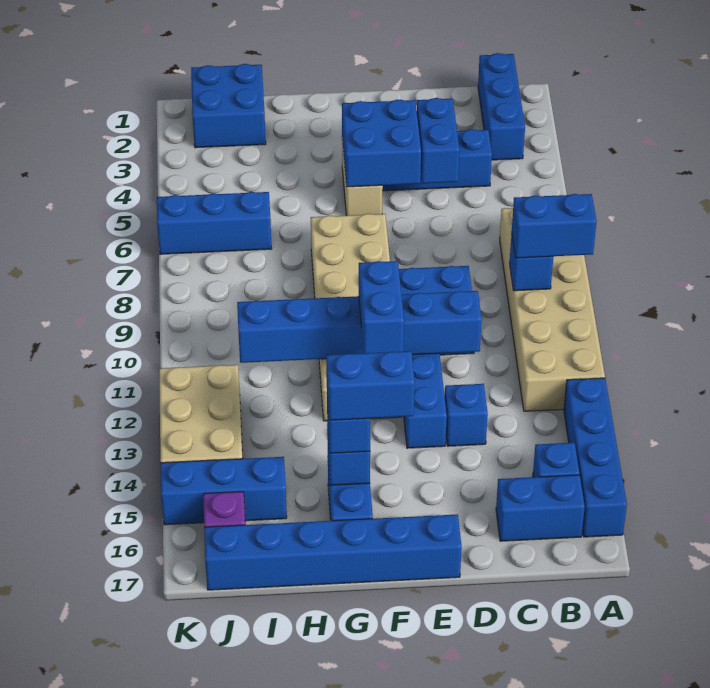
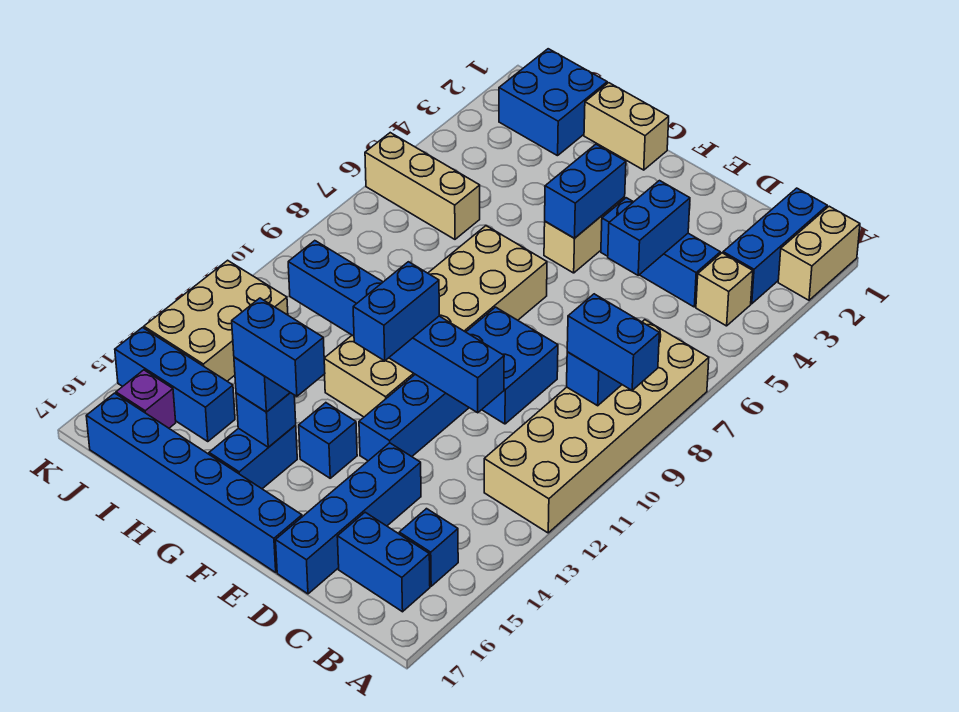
none -> tan brick A1:A2 level 1
blue brick A13:A16 level 1 -> blue brick D14:D17 level 1
none -> tan brick B4 level 1
blue brick D13 level 1 -> blue brick F14 level 1
blue brick E4:F5 level 2 -> blue brick F4:F5 level 2
none -> tan brick G1:H1 level 1
blue brick I6:K6 level 1 -> tan brick I6:K6 level 1

